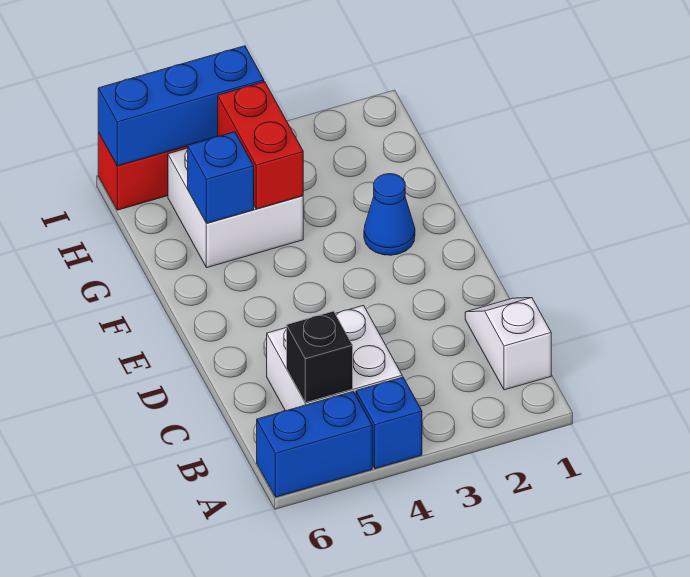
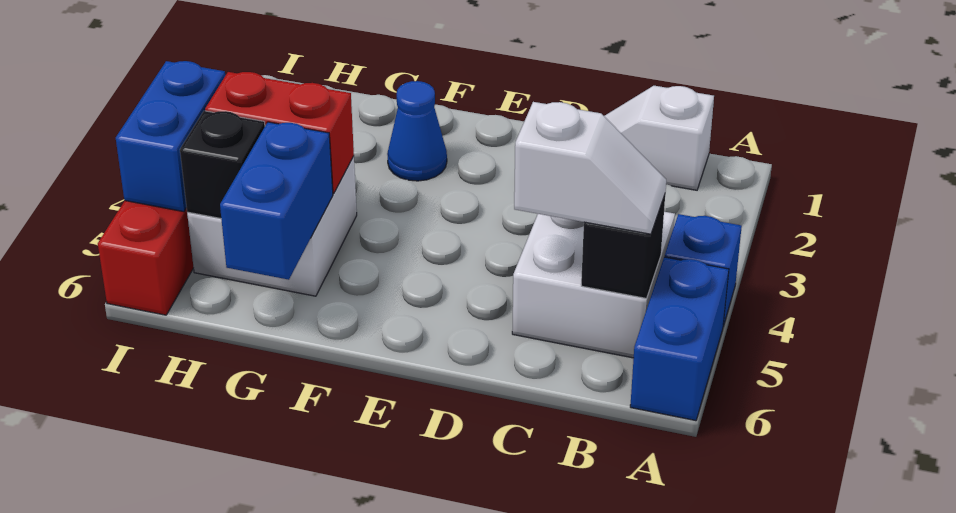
none -> white slope B5:C5 level 3 top C
blue brick G5 level 2 -> blue brick G5:G6 level 2
none -> black brick H5 level 2
blue brick I4:I6 level 2 -> blue brick I4:I5 level 2

